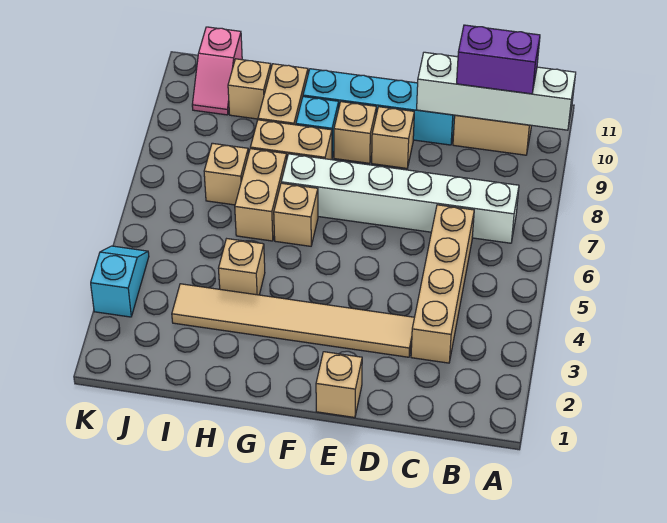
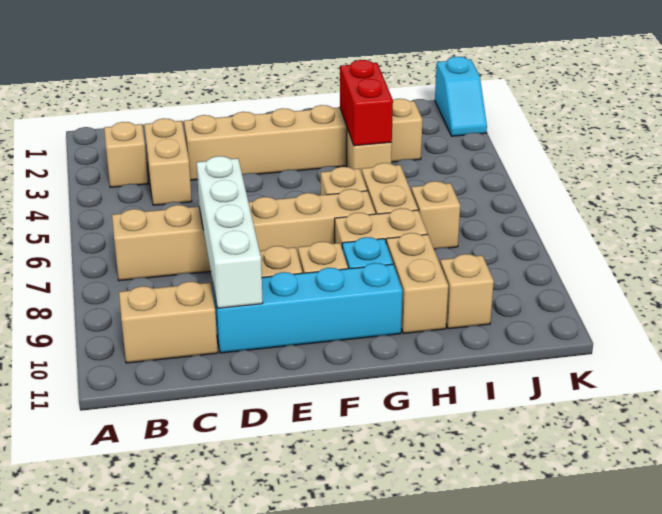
white brick A10:D10 level 2 -> white brick D7:D10 level 2
white brick B7:G7 level 1 -> tan brick B7:G7 level 1
purple brick B10:C10 level 3 -> none
tan brick C3:C6 level 1 -> tan brick C3:C4 level 1
tan tile D3:I3 level 1 -> tan brick D3:I3 level 1
tan brick E1 level 1 -> tan brick B3 level 1
none -> red brick H3:H4 level 2
pink slope J10:J11 level 1 top 11 -> none
cyan slope K3:K4 level 1 top 3 -> cyan slope K1:K2 level 1 top 1

